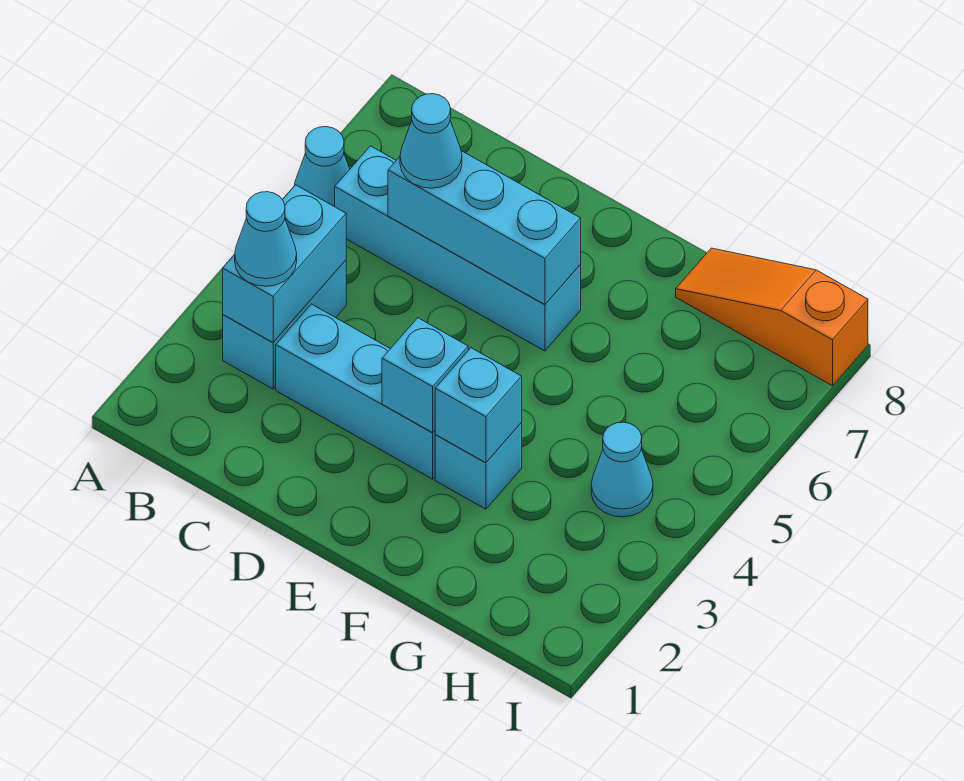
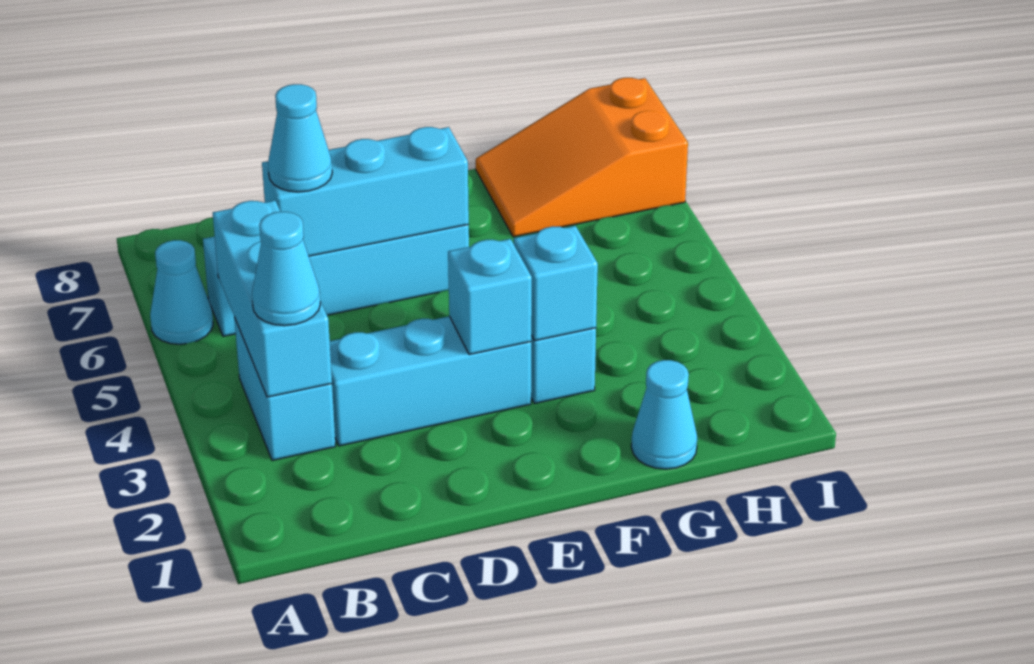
cyan brick B3:B4 level 2 -> cyan brick B3:B5 level 2
orange slope G8:I8 level 1 top I -> orange slope G7:I8 level 1 top I
cyan cone H4 level 1 -> cyan cone G1 level 1

